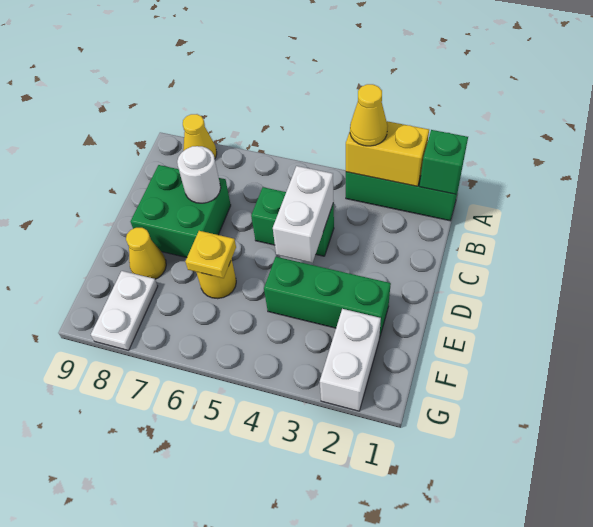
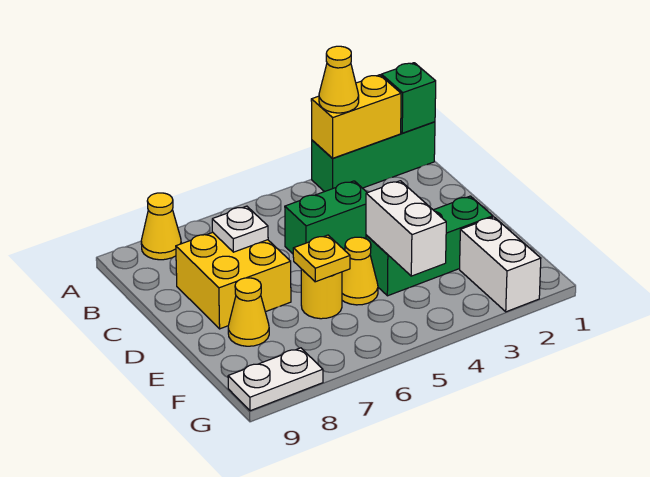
white brick C4:D4 level 2 -> white brick E4:F4 level 2
green brick C7:D8 level 1 -> yellow brick C7:D8 level 1
white round brick C7 level 2 -> white plate C7 level 2
none -> yellow cone E5 level 1
white plate F8:G8 level 1 -> white plate G8:G9 level 1

